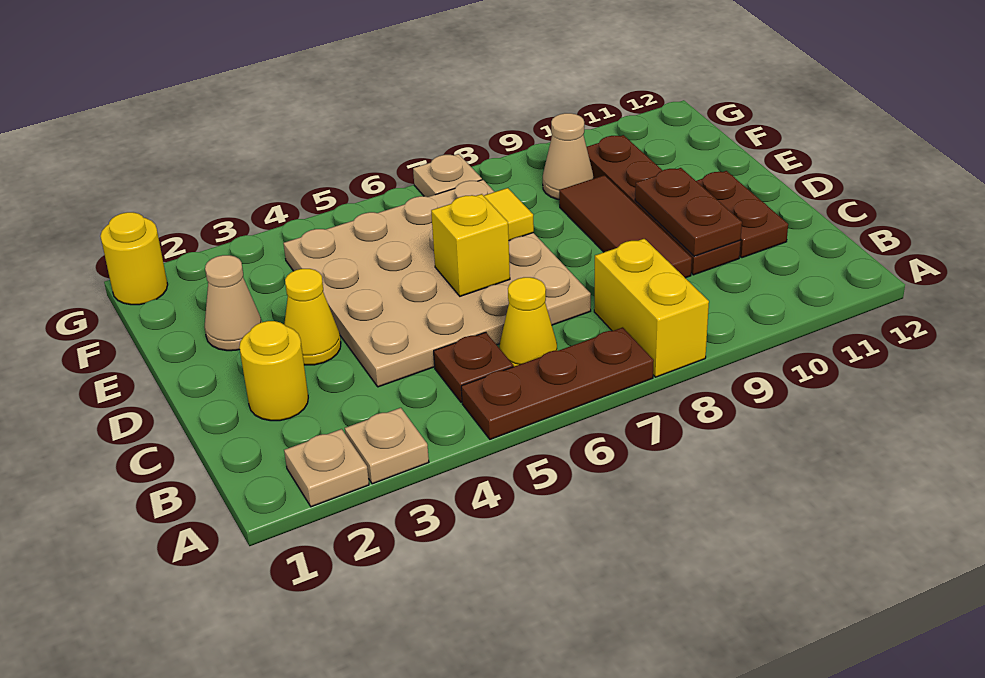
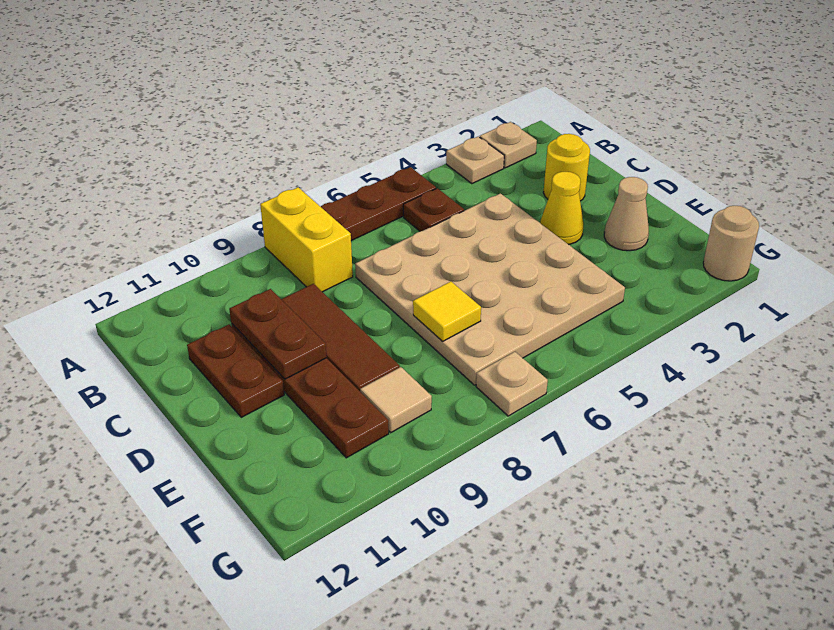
yellow cone B6 level 1 -> none
yellow brick D6 level 2 -> none
tan cone F9 level 1 -> tan tile F9 level 1
yellow round brick G1 level 1 -> tan round brick G1 level 1

